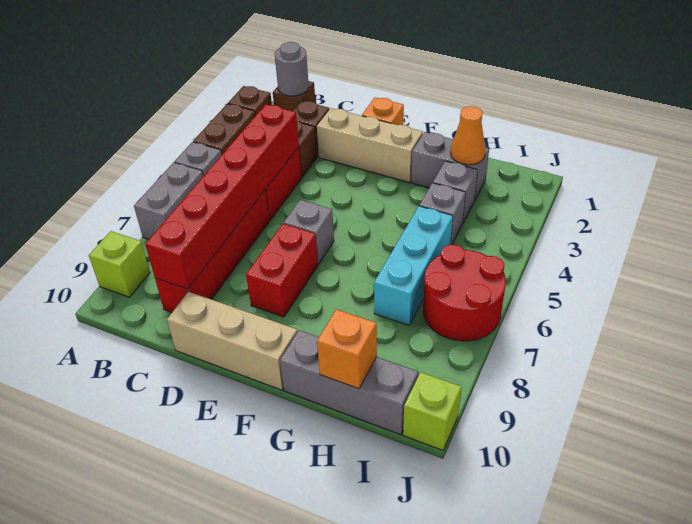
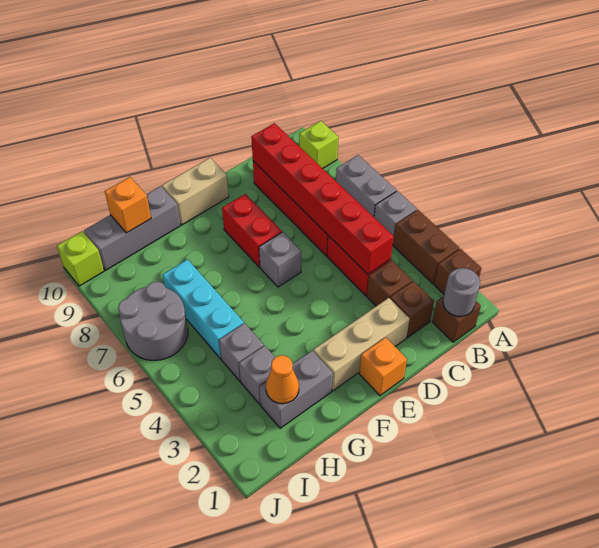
tan brick D10:F10 level 1 -> tan brick E10:F10 level 1
red round brick I6:J7 level 1 -> grey round brick I6:J7 level 1

